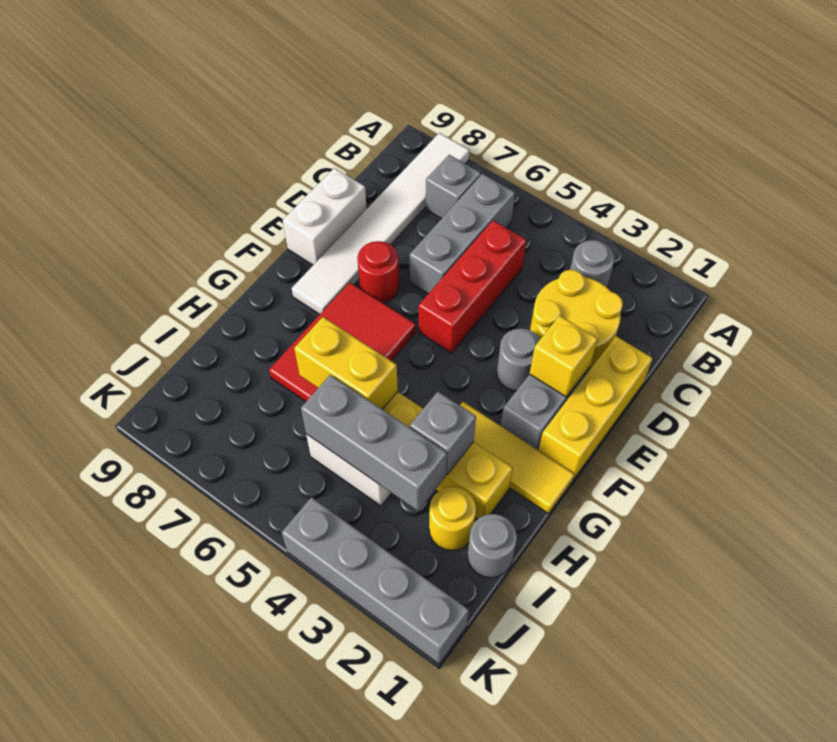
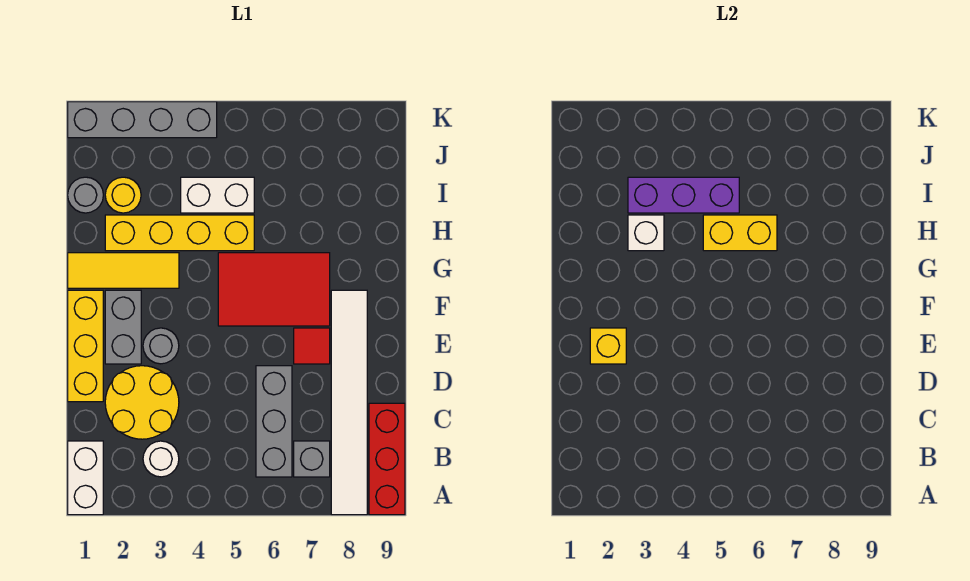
grey round brick B3 level 1 -> white round brick B3 level 1
red brick C5:E5 level 1 -> red brick A9:C9 level 1
white brick D9:E9 level 1 -> white brick A1:B1 level 1
red round brick E7 level 1 -> red tile E7 level 1
red tile F6:H7 level 1 -> red tile F5:G7 level 1
grey brick H3 level 2 -> white brick H3 level 2
grey brick I3:I5 level 2 -> purple brick I3:I5 level 2

